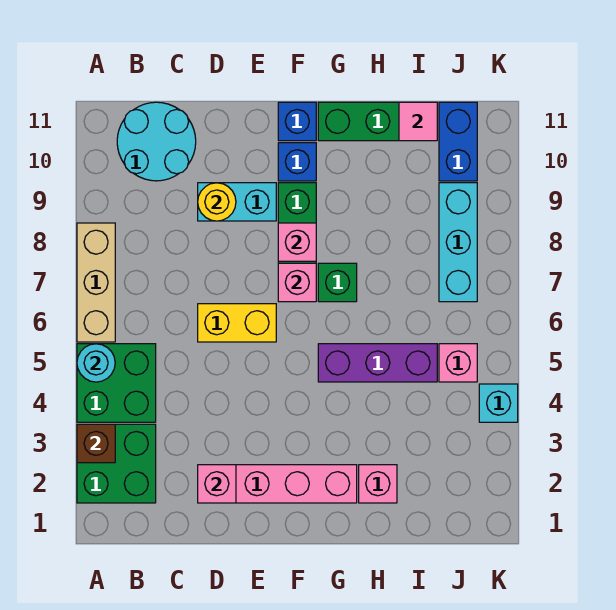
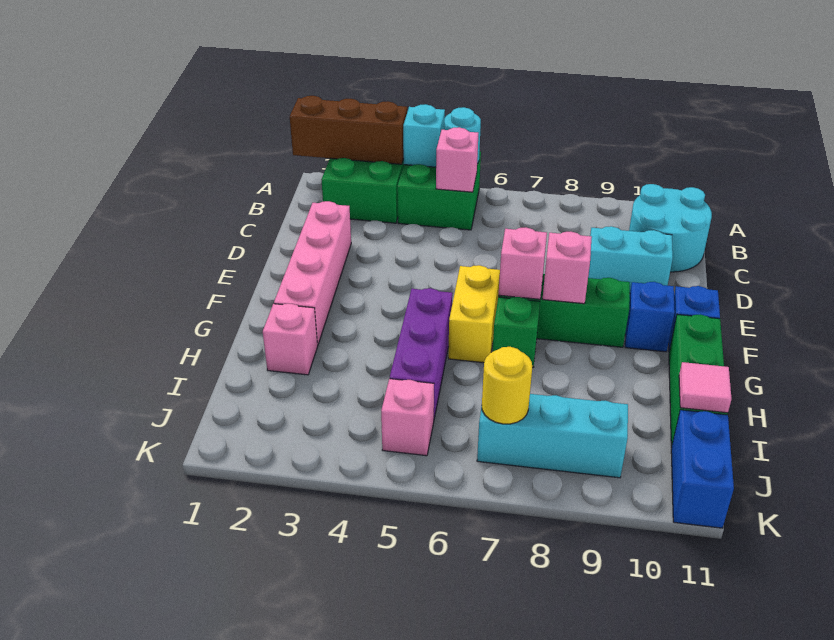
brown brick A3 level 2 -> brown brick A1:A3 level 2
tan brick A6:A8 level 1 -> none
pink brick D2 level 2 -> pink brick B5 level 2
yellow brick D6:E6 level 1 -> yellow brick F6:G6 level 1
cyan brick D9:E9 level 1 -> cyan brick D9:D10 level 1
yellow round brick D9 level 2 -> yellow round brick J7 level 2
blue brick J10:J11 level 1 -> blue brick J11:K11 level 1
cyan brick K4 level 1 -> cyan brick A4 level 2

